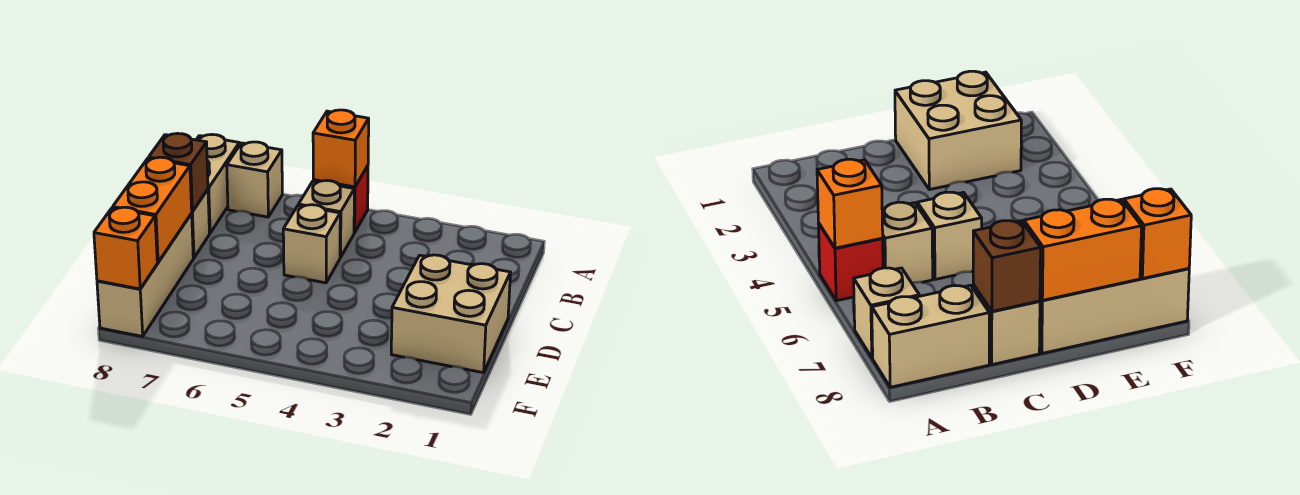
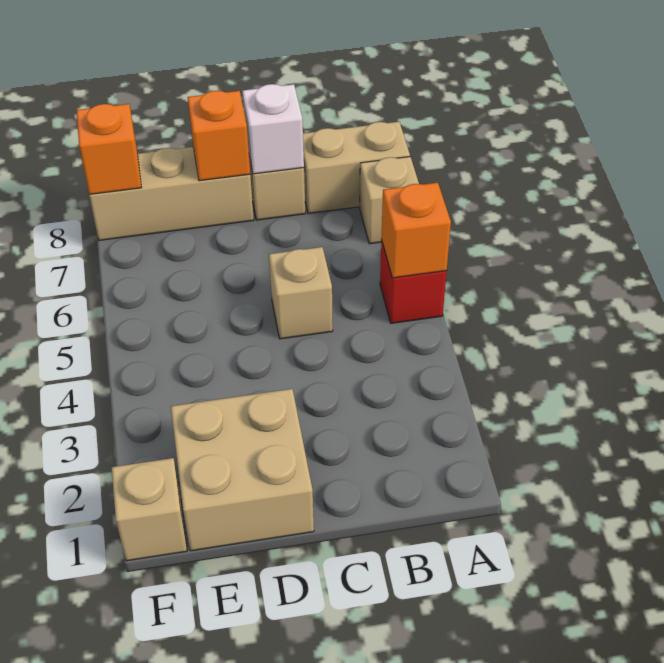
tan brick B5 level 1 -> tan brick F1 level 1
brown brick C8 level 2 -> white brick C8 level 2
orange brick D8:E8 level 2 -> orange brick D8 level 2

